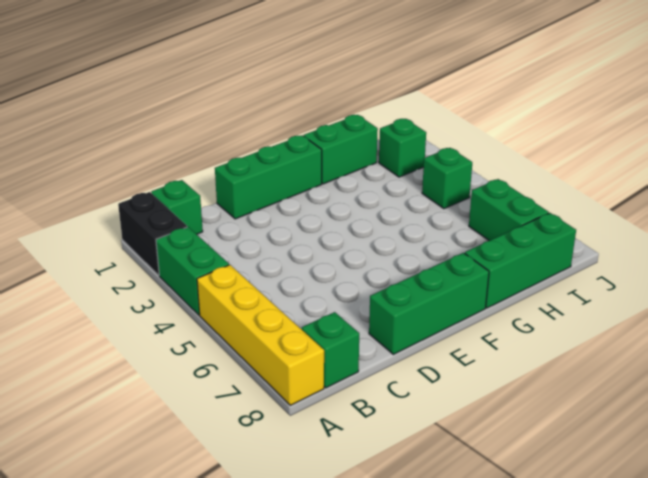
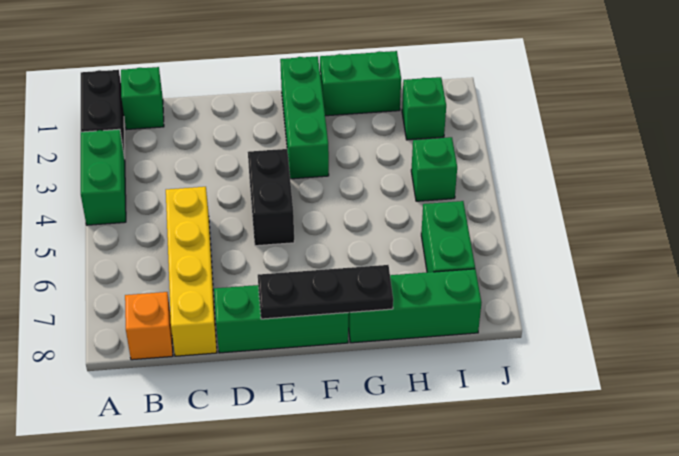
yellow brick A5:A8 level 1 -> yellow brick C5:C8 level 1
green brick B8 level 1 -> orange brick B8 level 1
green brick D1:F1 level 1 -> green brick F1:F3 level 1
none -> black brick E4:E5 level 1
none -> black plate E8:G8 level 2

